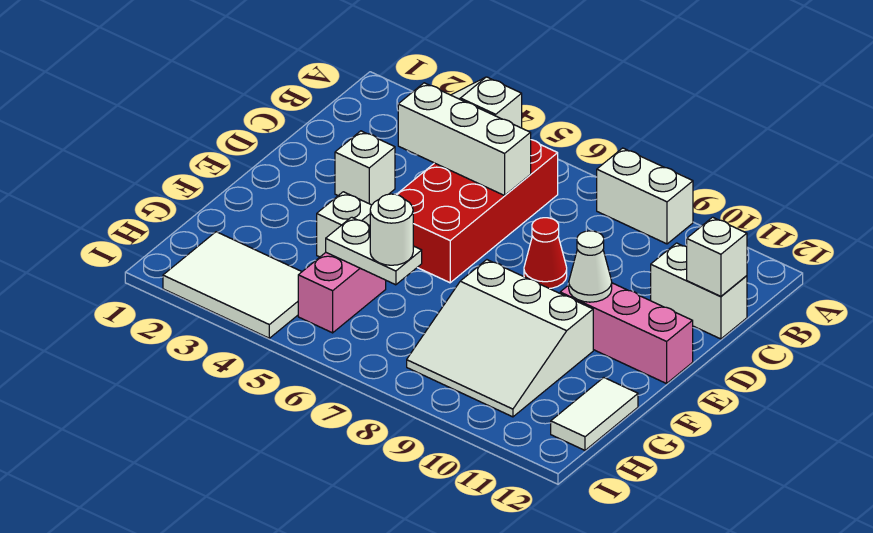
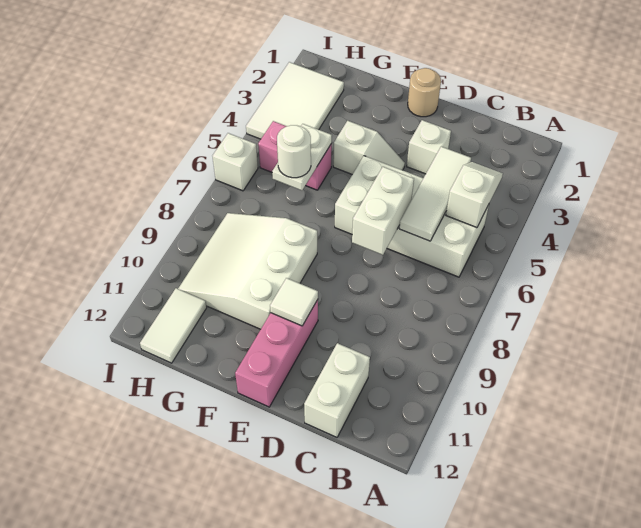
white brick A8:A9 level 1 -> white brick D6:D7 level 2
red brick B5:E6 level 1 -> white brick B5:E6 level 1
white brick C4:C6 level 2 -> white tile C4:C6 level 2
white brick C12 level 2 -> white brick I6 level 1
red cone D8 level 1 -> none
none -> tan round brick E1 level 1
white cone E10 level 2 -> white tile E10 level 2
white tile G12:H12 level 1 -> white tile H11:H12 level 1

